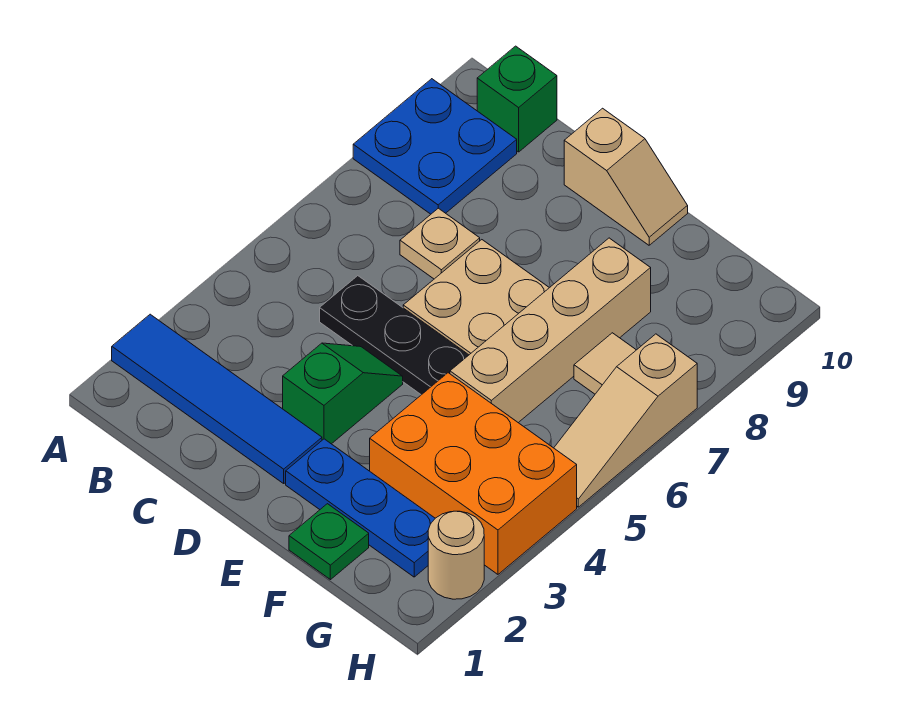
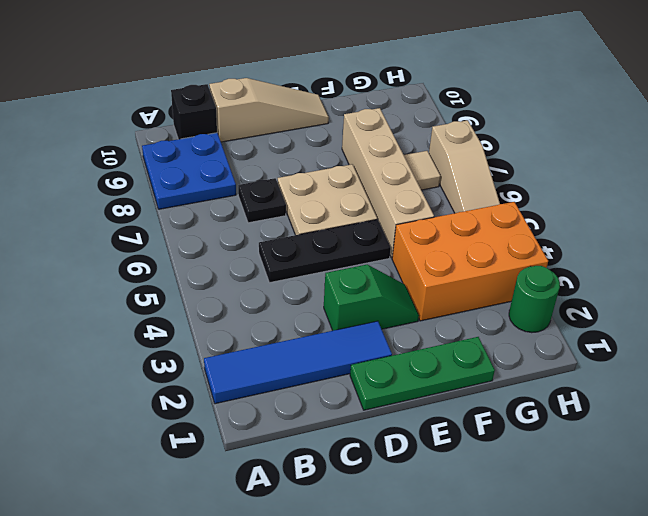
green brick B10 level 1 -> black brick B10 level 1
tan plate C7 level 1 -> black plate C7 level 1
green slope D3:D4 level 1 top 3 -> green slope D3:E3 level 1 top D
tan slope D10:E10 level 1 top D -> tan slope C10:E10 level 1 top C
blue plate E2:G2 level 1 -> none
green plate F1 level 1 -> green plate D1:F1 level 1
tan round brick H2 level 1 -> green round brick H2 level 1

